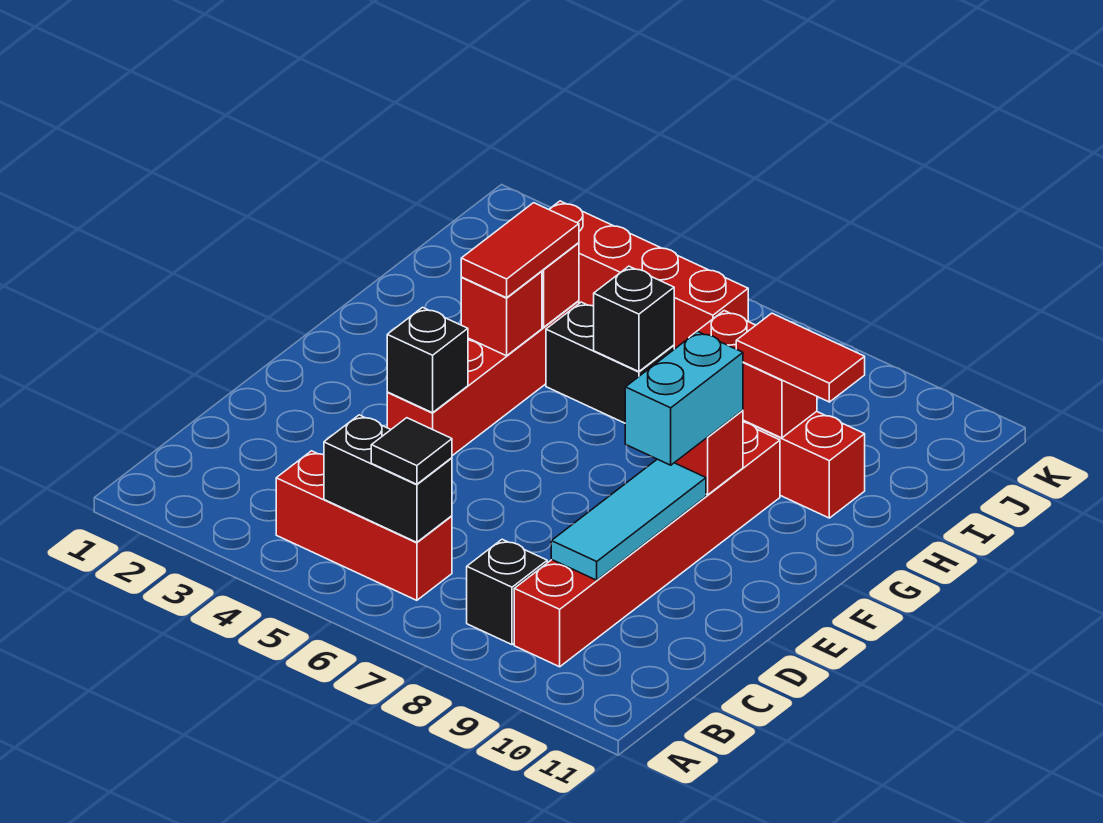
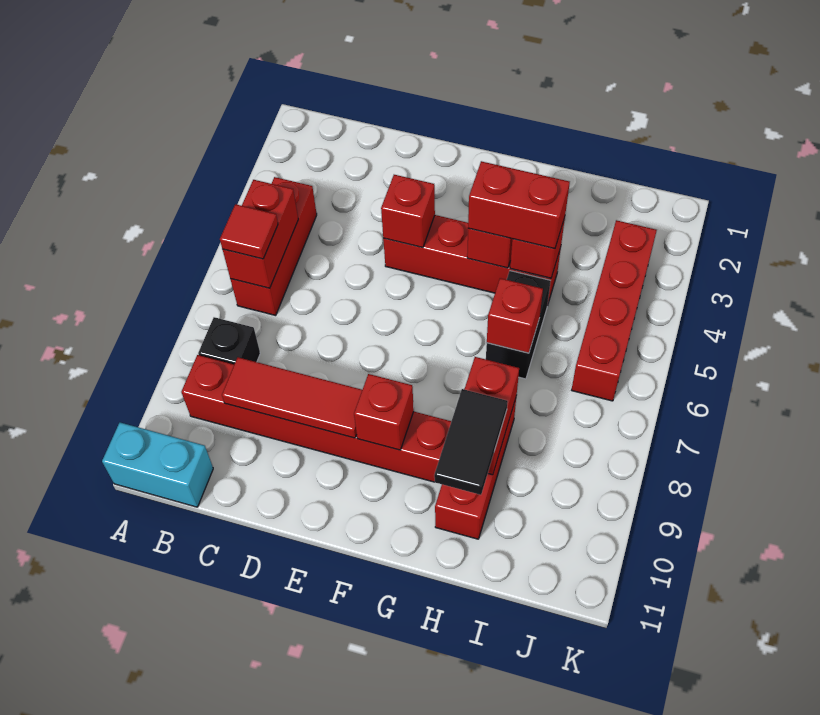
black brick B5:B6 level 2 -> red brick B5:B6 level 2
black tile B6 level 3 -> red tile B6 level 3
cyan tile C9:E9 level 2 -> red tile C9:E9 level 2
black brick E4 level 2 -> red brick E4 level 2
cyan brick E9:F9 level 3 -> cyan brick A11:B11 level 1
red tile G4:H4 level 3 -> red brick G4:H4 level 3
black brick H6 level 2 -> red brick H6 level 2
red tile H9:H10 level 3 -> black tile H9:H10 level 3

